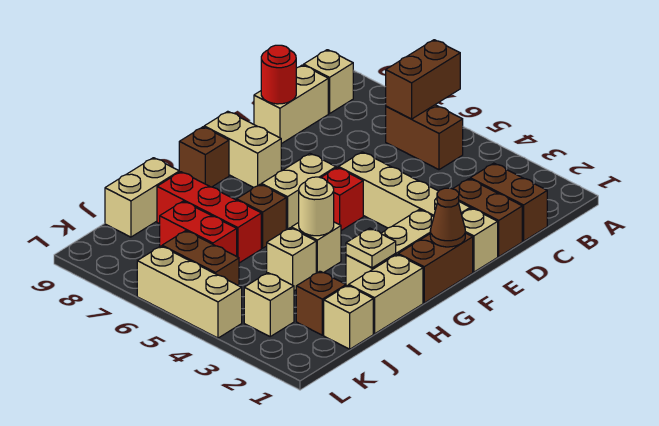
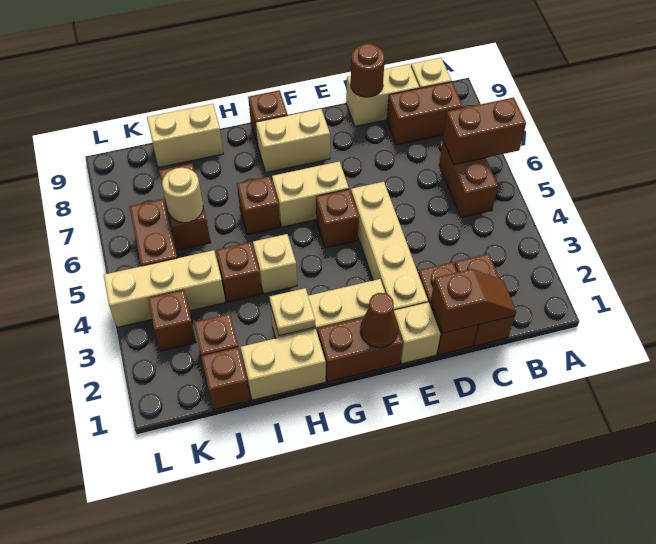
none -> brown brick B8:C8 level 1
none -> brown slope C1:D1 level 2 top D
red round brick D9 level 2 -> brown round brick D9 level 2
red brick F5 level 1 -> brown brick F5 level 1
tan brick F8:F9 level 1 -> tan brick F8:G8 level 1
tan round brick H4 level 2 -> tan round brick J6 level 2
tan brick I4 level 1 -> brown brick I4 level 1
red brick I6:I8 level 1 -> none
tan brick J1 level 1 -> brown brick J1 level 1
red brick J6:J7 level 1 -> brown brick J6:J7 level 1
tan brick K3 level 1 -> brown brick K3 level 1
tan brick L4:L6 level 1 -> tan brick J4:L4 level 1

